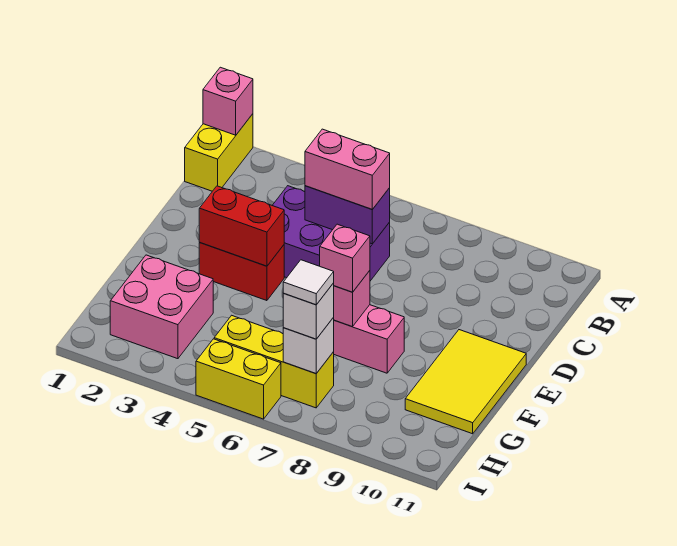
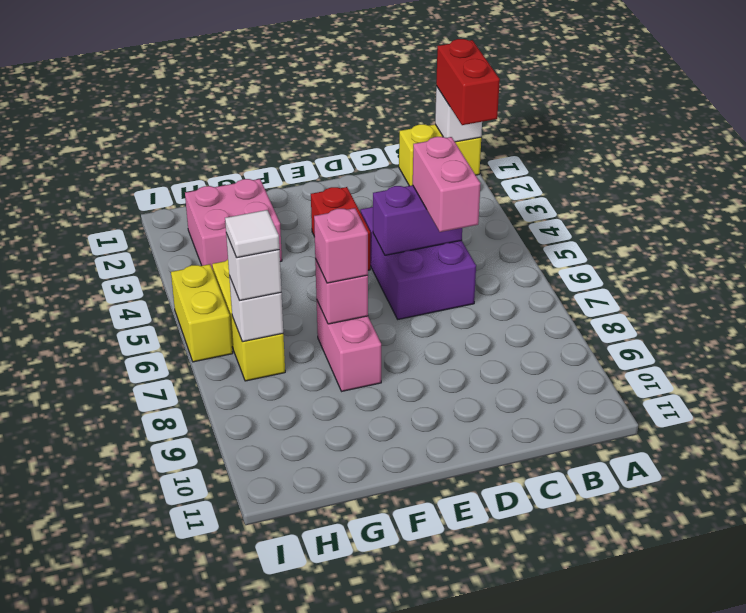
pink brick A1 level 2 -> white brick A1 level 2
purple brick C5:C6 level 2 -> purple brick C5:D5 level 2
red brick E3:E4 level 2 -> red brick A1:A2 level 3
yellow tile E10:G11 level 1 -> none

